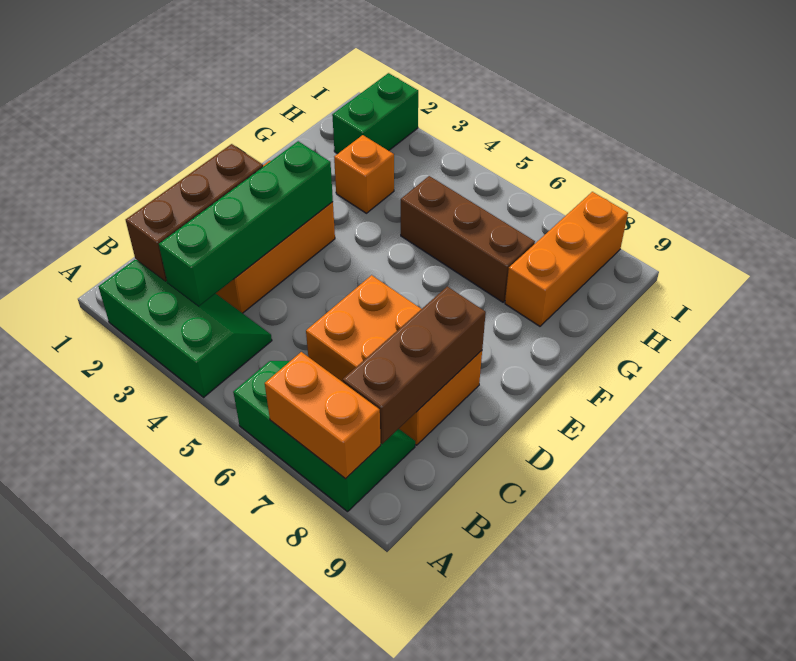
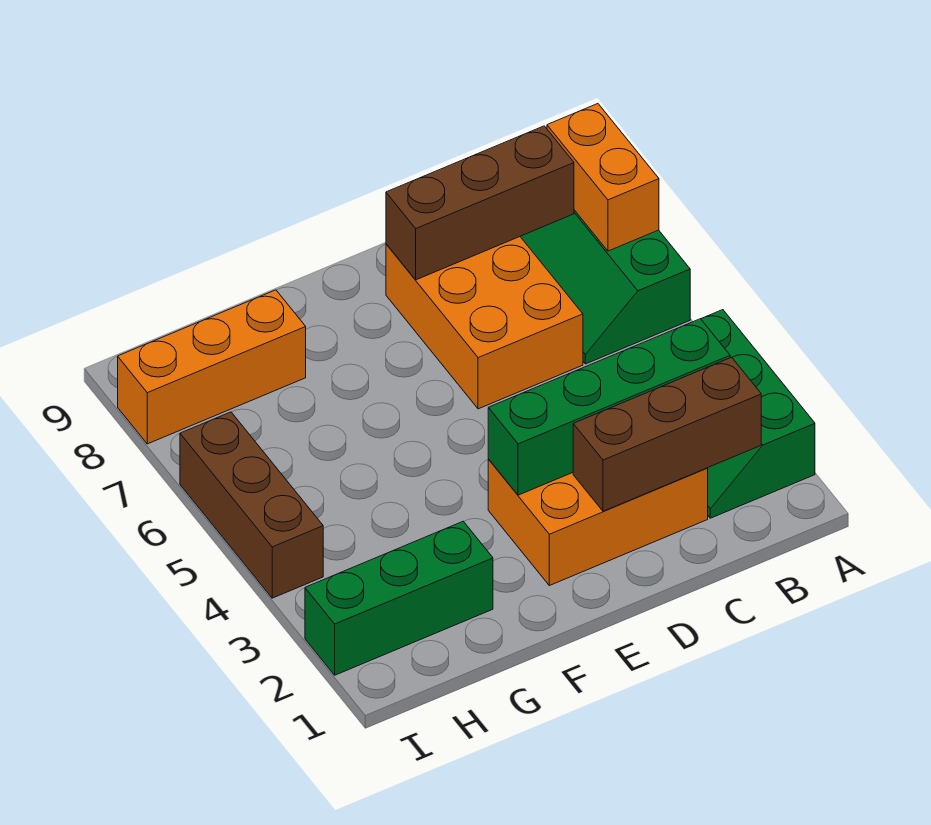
orange brick G3 level 1 -> none
brown brick G5:G7 level 1 -> brown brick I4:I6 level 1
green brick H2:I2 level 1 -> green brick G2:I2 level 1

